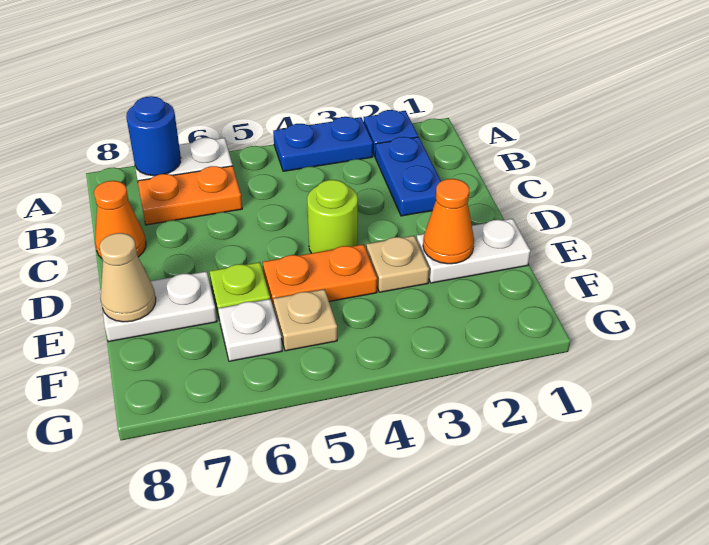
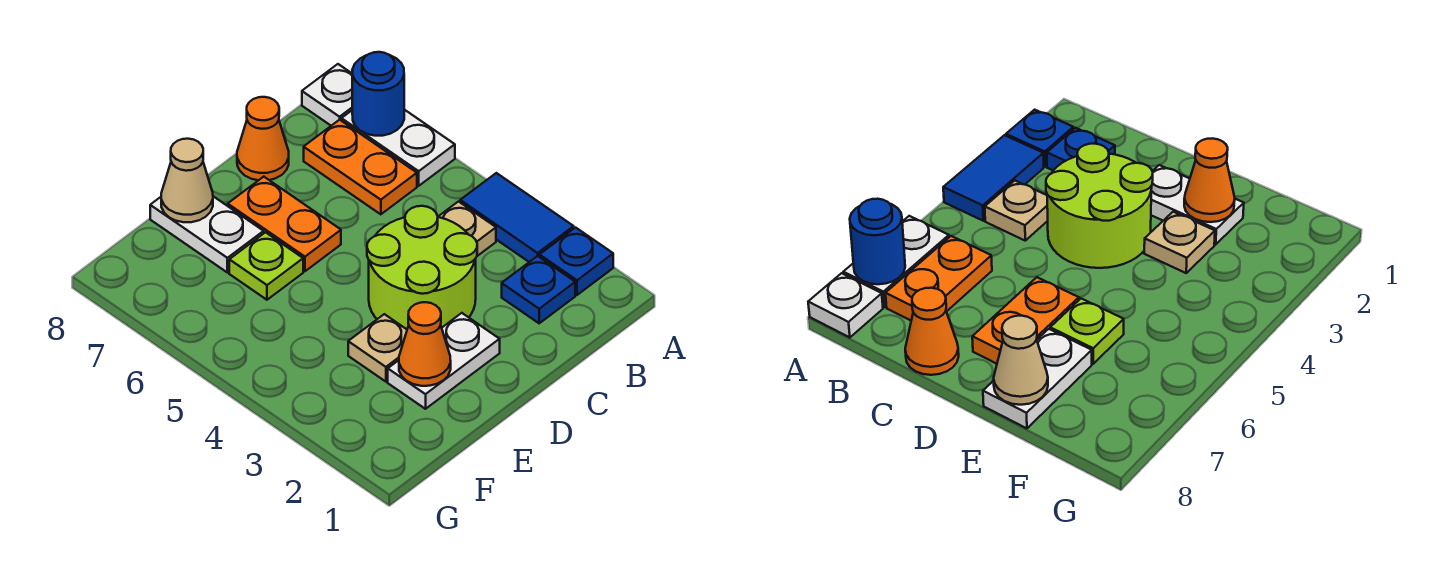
blue plate A3:A4 level 1 -> blue tile A3:A4 level 1
blue plate B2:C2 level 1 -> blue plate B2 level 1
lime round brick D4 level 1 -> lime round brick C3:D4 level 1
white plate E1:E2 level 1 -> white plate D2:E2 level 1
orange plate E4:E5 level 1 -> orange plate D6:D7 level 1
tan plate F5 level 1 -> tan plate B4 level 1
white plate F6 level 1 -> white plate A8 level 1

